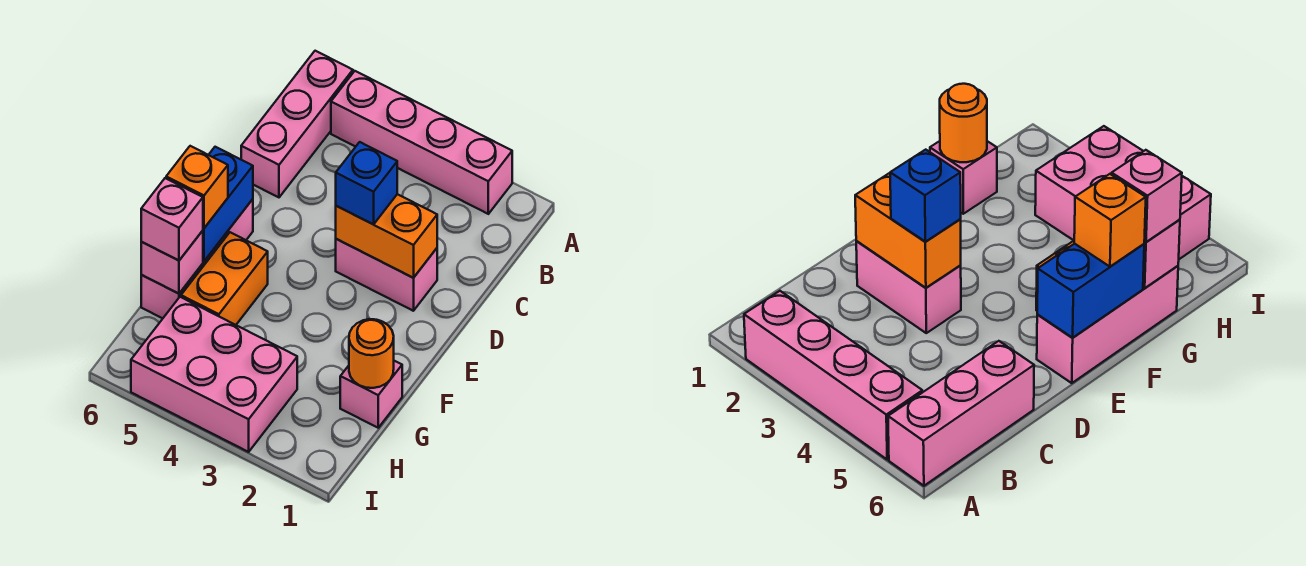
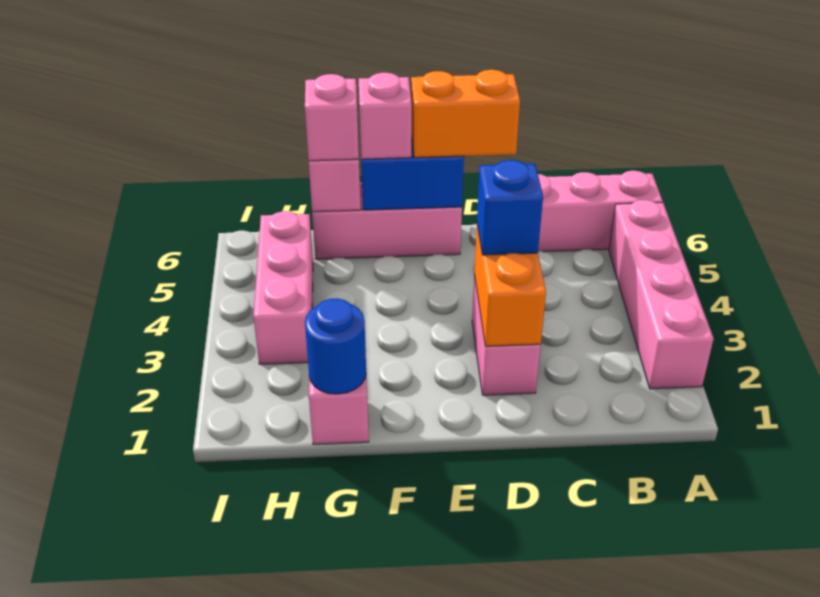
orange brick F5:G5 level 1 -> orange brick D6:E6 level 3
orange brick F6 level 3 -> pink brick F6 level 3
orange round brick G1 level 2 -> blue round brick G1 level 2
pink brick H3:I5 level 1 -> pink brick H3:H5 level 1

